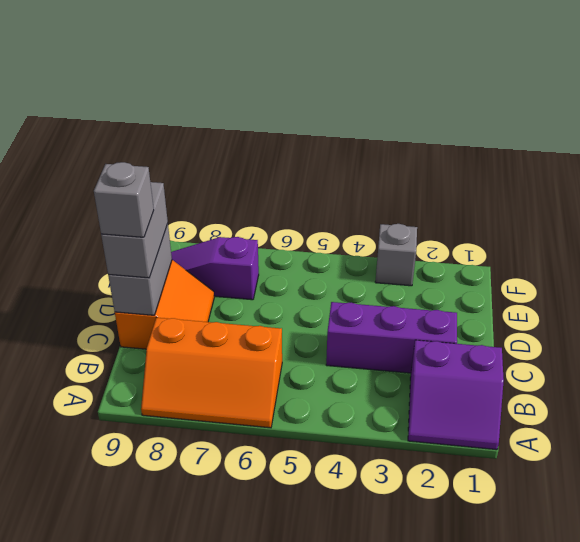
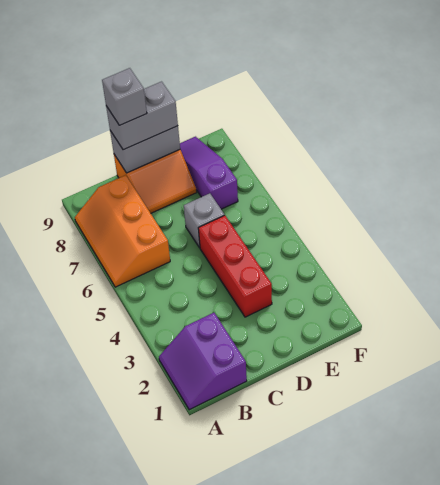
purple brick C2:C4 level 1 -> none
none -> red brick D3:D5 level 1
grey brick F3 level 1 -> grey brick D6 level 1

